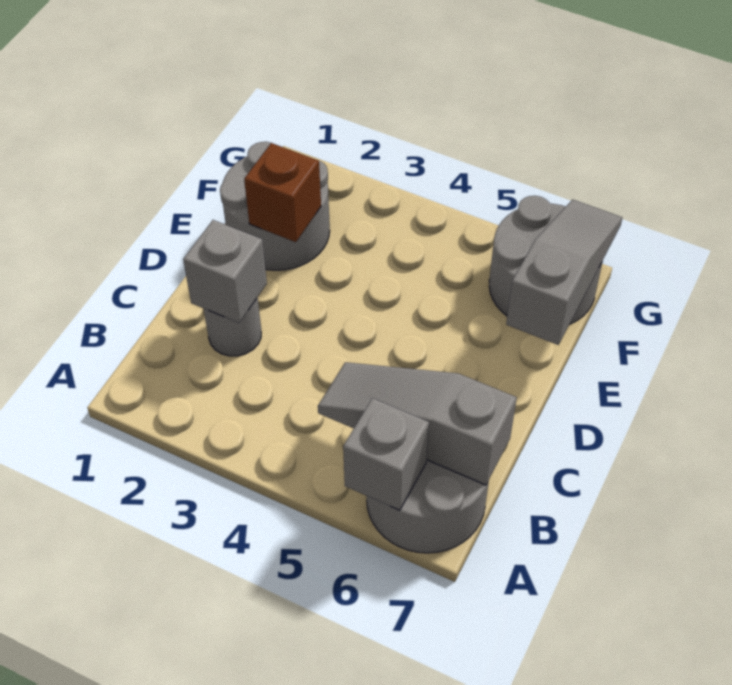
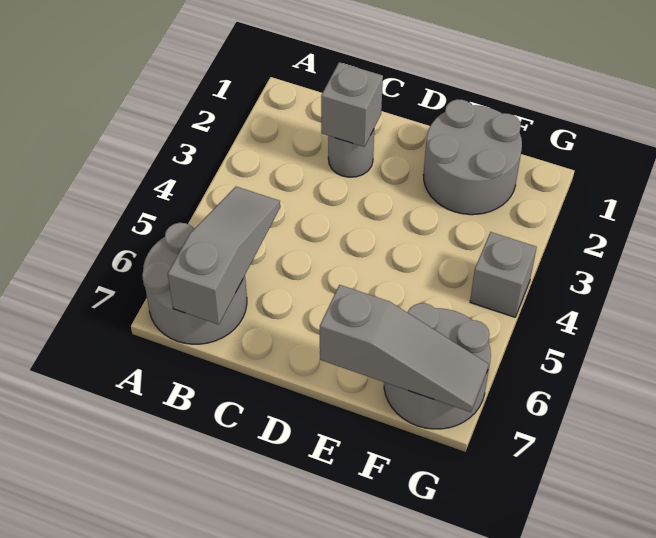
grey brick A6 level 2 -> grey brick G4 level 1
brown brick E2 level 2 -> none

